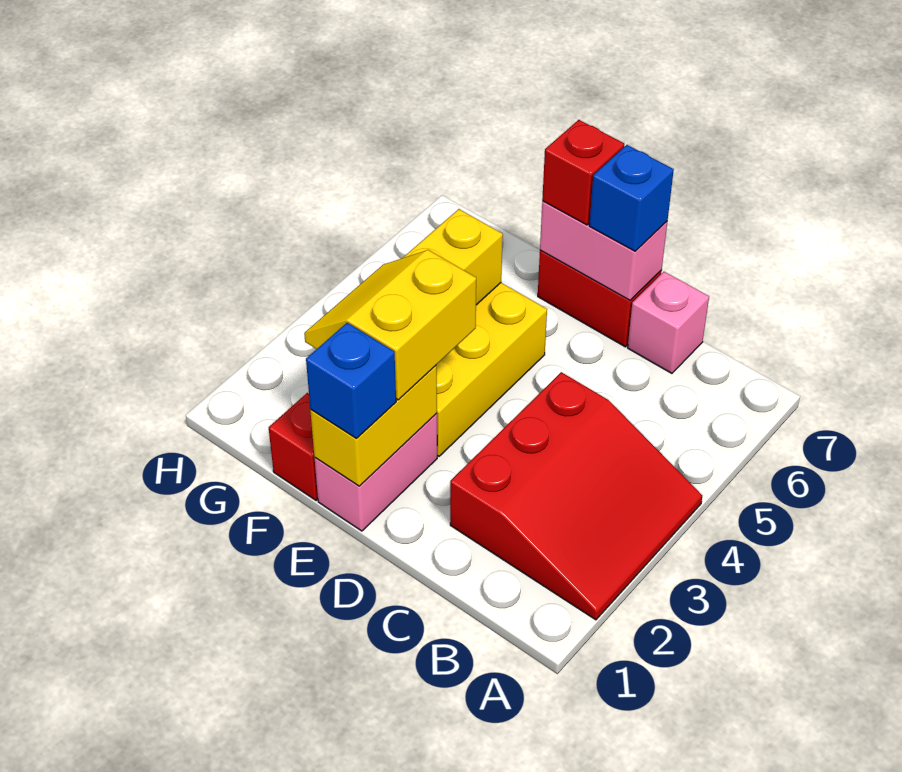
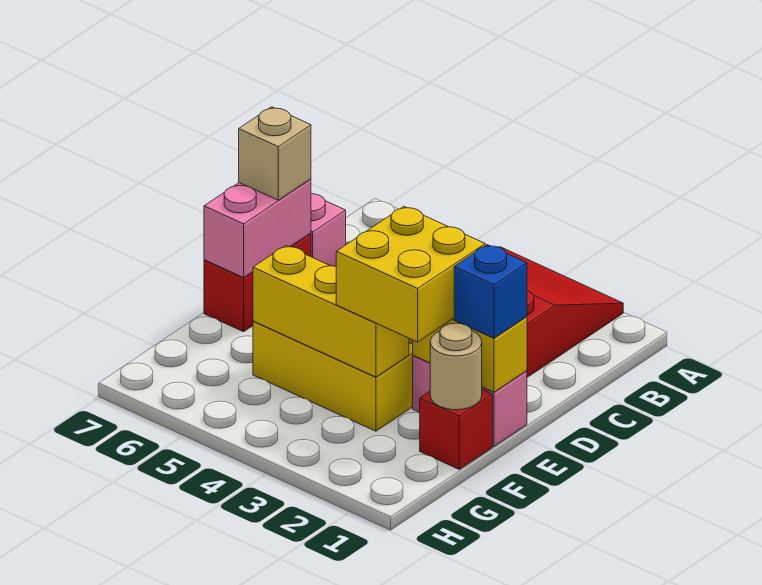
blue brick D7 level 3 -> tan brick D7 level 3
yellow slope E2:F3 level 3 top E -> yellow brick E2:F3 level 3
red brick E7 level 3 -> none
none -> tan round brick F1 level 2

